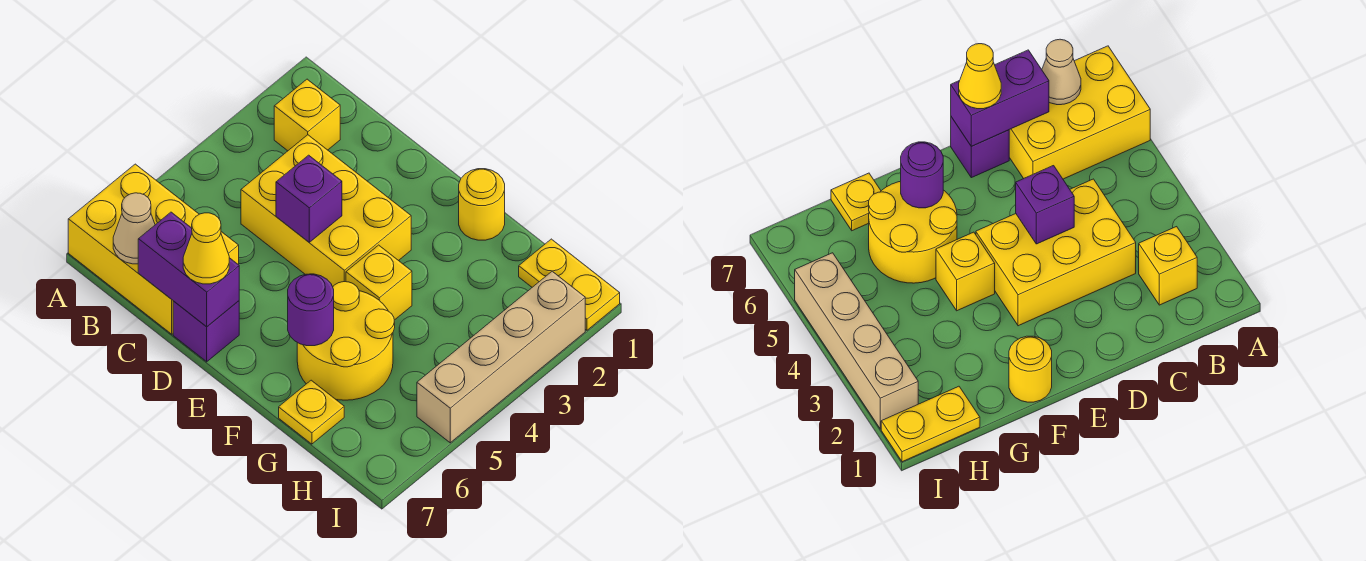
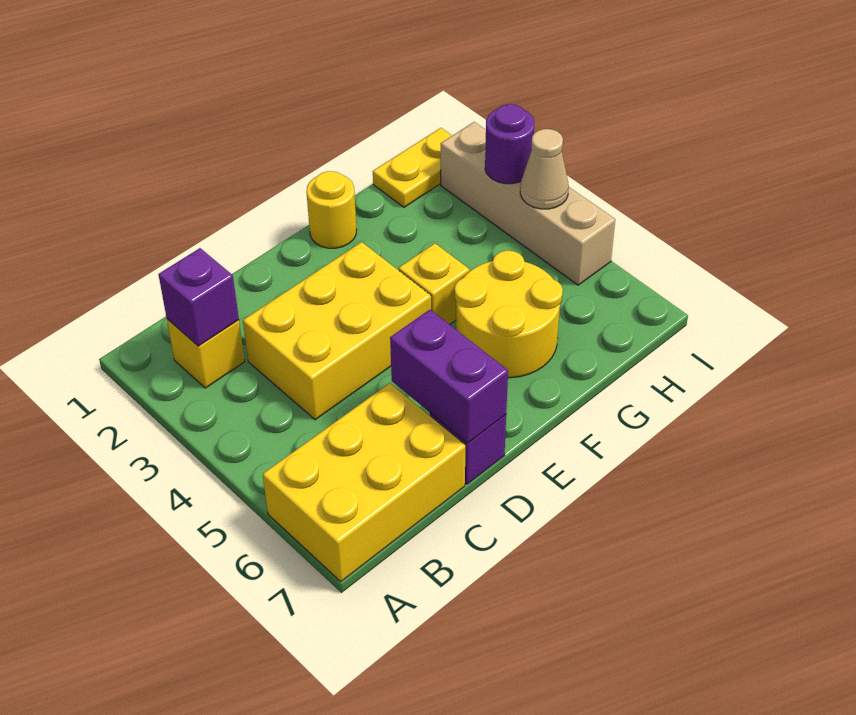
tan cone B7 level 2 -> tan cone I4 level 2
purple brick C7:D7 level 2 -> purple brick D6:D7 level 2
purple brick D4 level 2 -> purple brick B2 level 2
yellow cone D7 level 3 -> none
purple round brick F6 level 2 -> purple round brick I3 level 2
yellow plate G7 level 1 -> none

